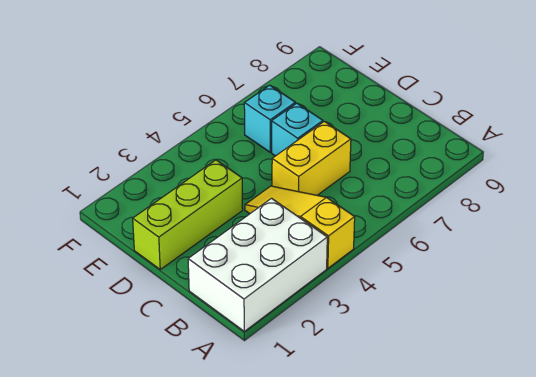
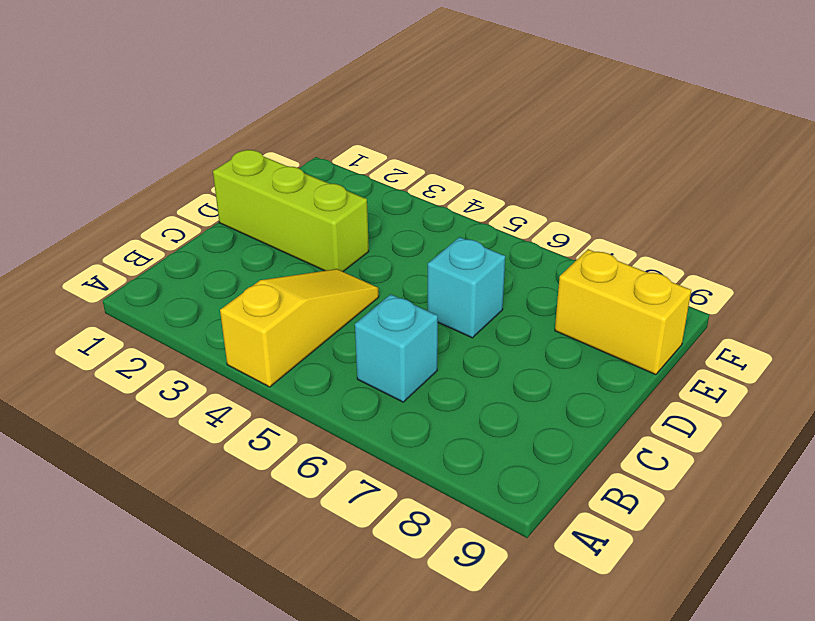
white brick A1:B3 level 1 -> none
yellow brick C5:C6 level 1 -> yellow brick E8:E9 level 1
cyan brick E6 level 1 -> cyan brick B6 level 1

